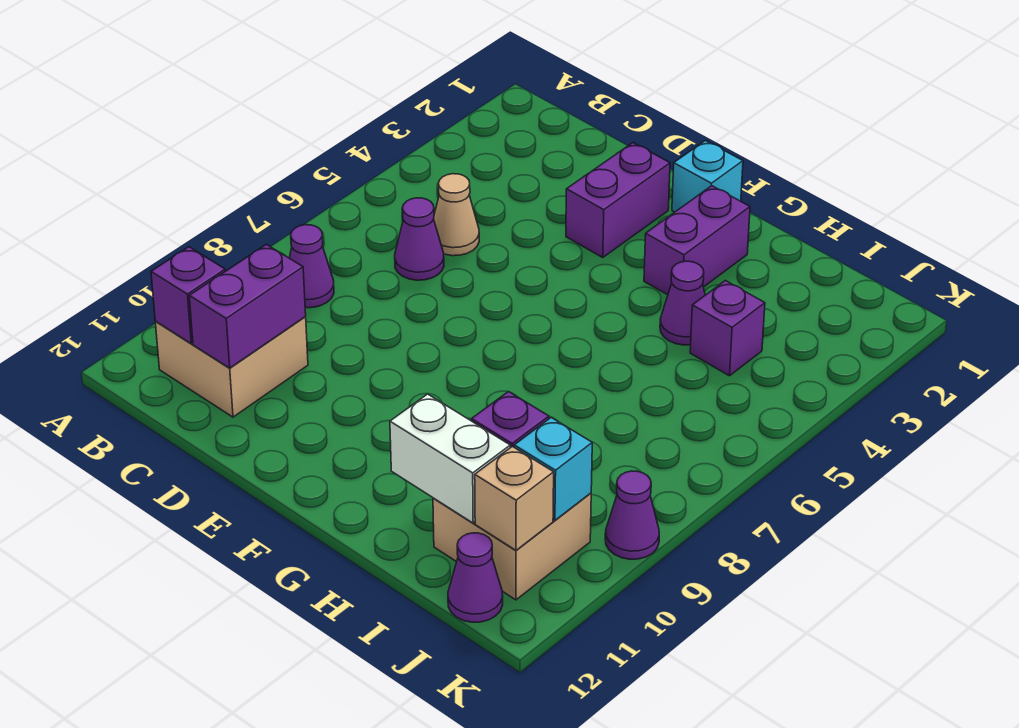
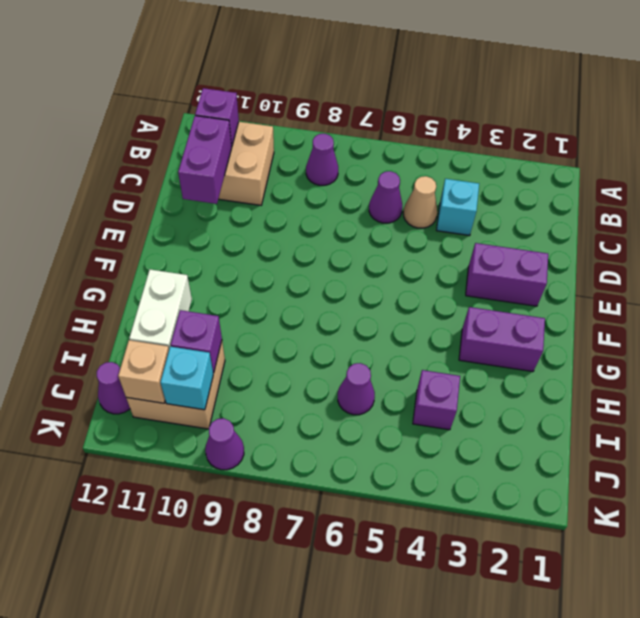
purple brick C10:C11 level 2 -> purple brick C11:D11 level 2
cyan brick F1 level 1 -> cyan brick C4 level 1
purple cone H4 level 1 -> purple cone I6 level 1

